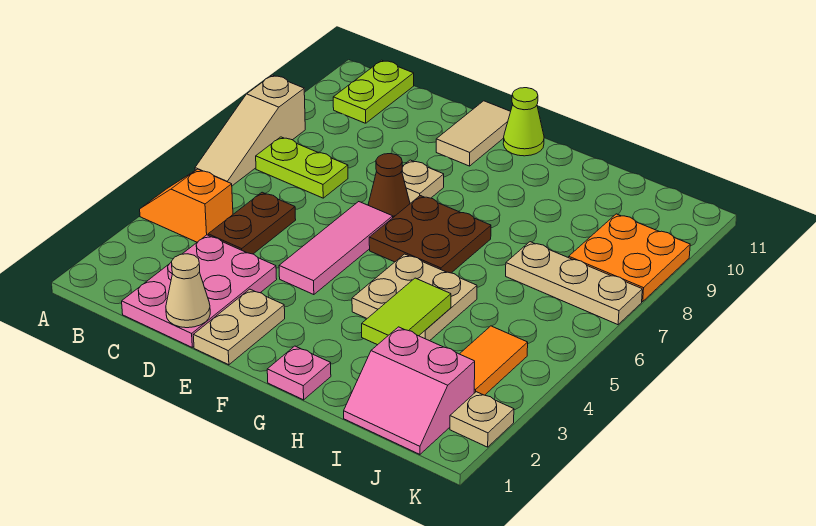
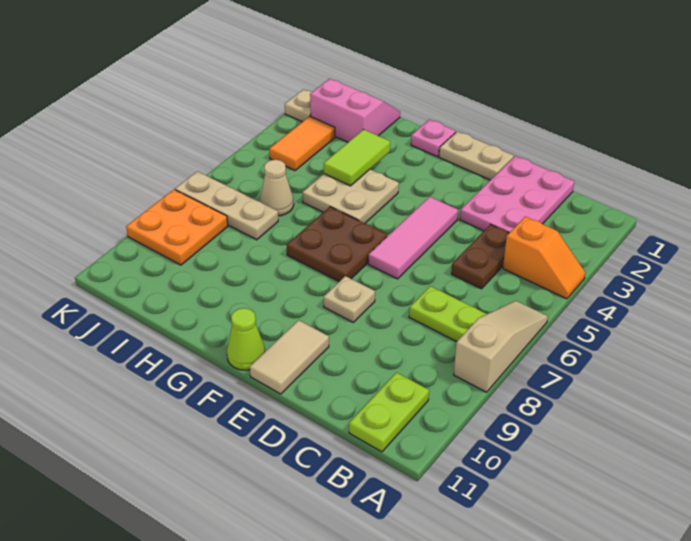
tan cone D1 level 2 -> tan cone I6 level 1
tan plate E1:E2 level 1 -> tan plate E1:F1 level 1
brown cone E7 level 1 -> none

